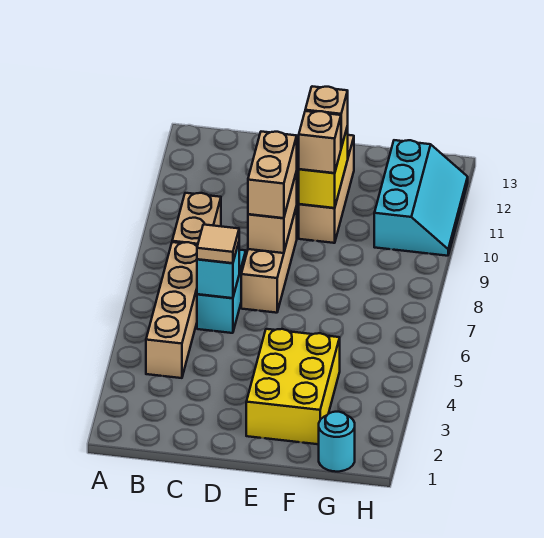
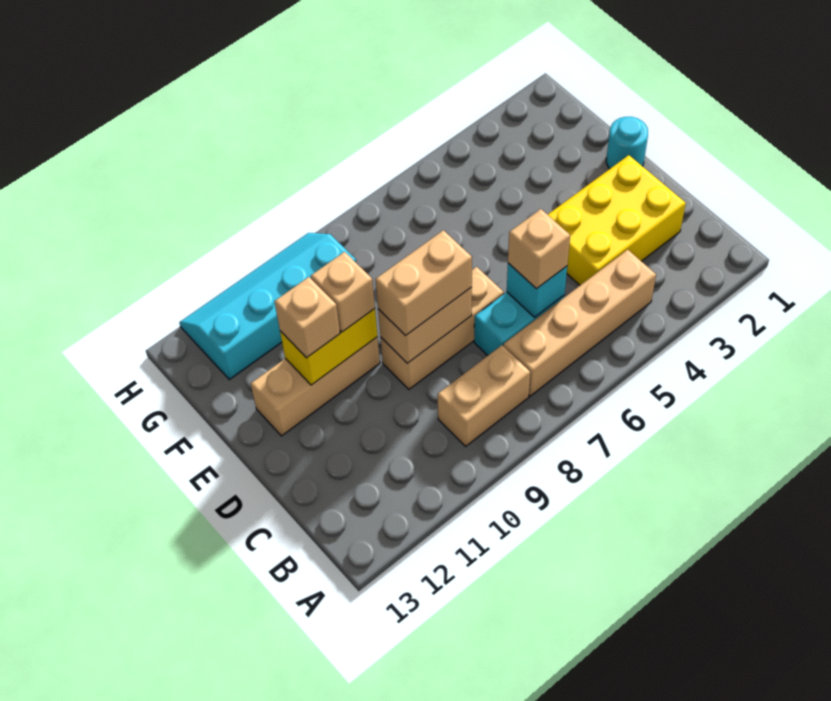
tan tile C6 level 3 -> tan brick C6 level 3
yellow brick E2:F4 level 1 -> yellow brick C2:D4 level 1
cyan round brick G1 level 1 -> cyan round brick E1 level 1
cyan slope G10:H12 level 1 top G -> cyan slope G9:H12 level 1 top G

